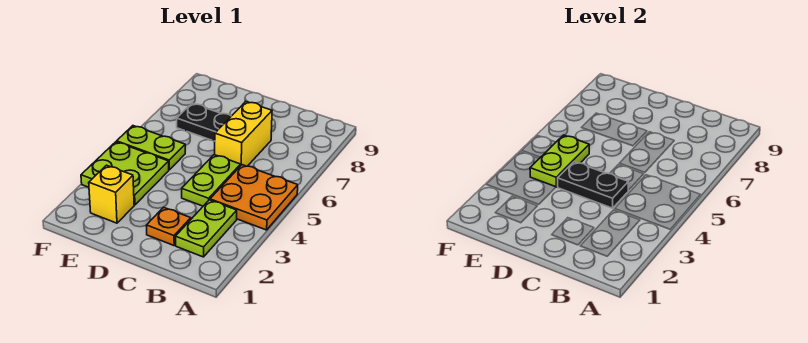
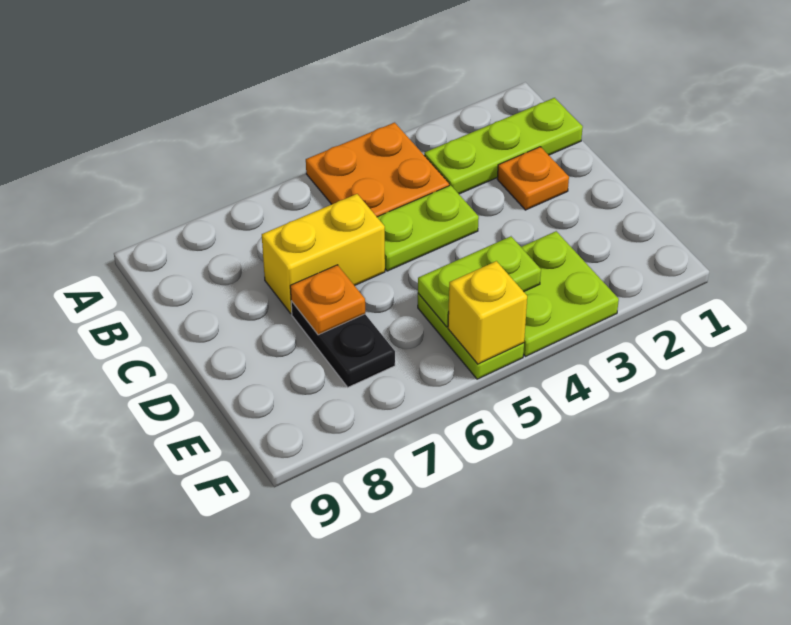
lime plate B2:B3 level 1 -> lime plate B1:B3 level 1
black plate C4:D4 level 2 -> none
none -> orange plate D7 level 2
yellow brick E2 level 1 -> yellow brick F5 level 2

